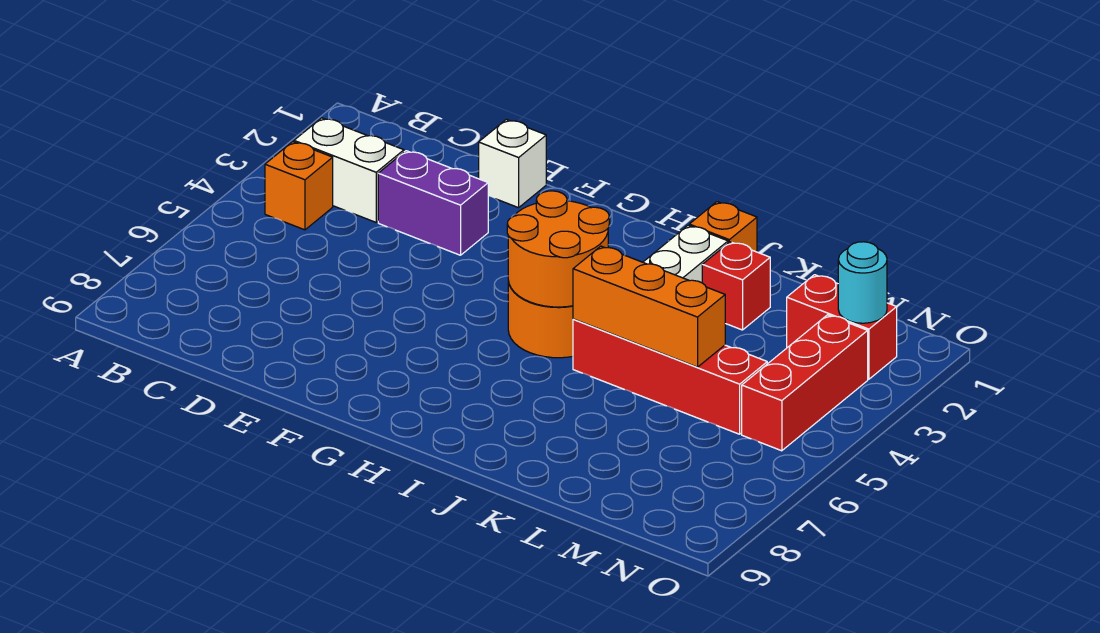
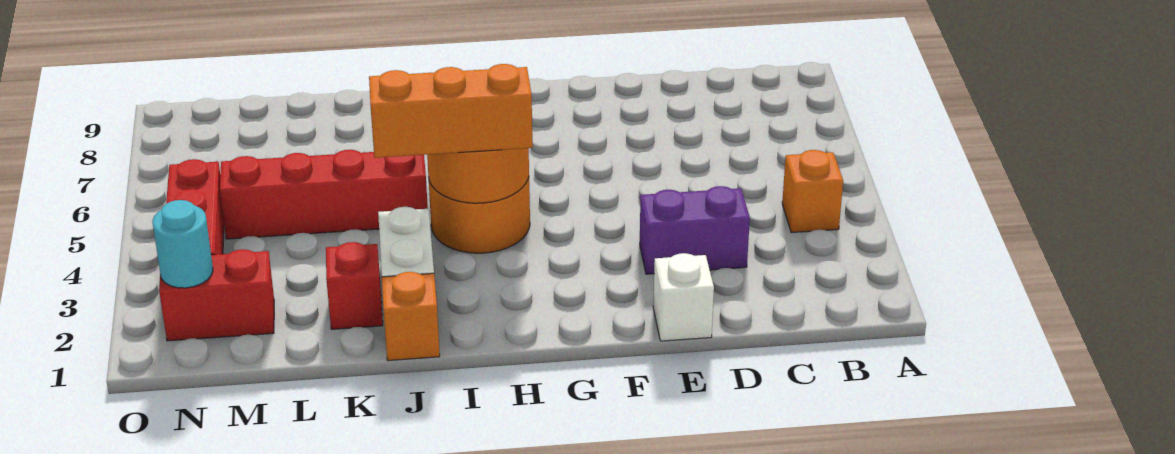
white brick B3:C3 level 1 -> none
orange brick J5:L5 level 2 -> orange brick H4:J4 level 3

